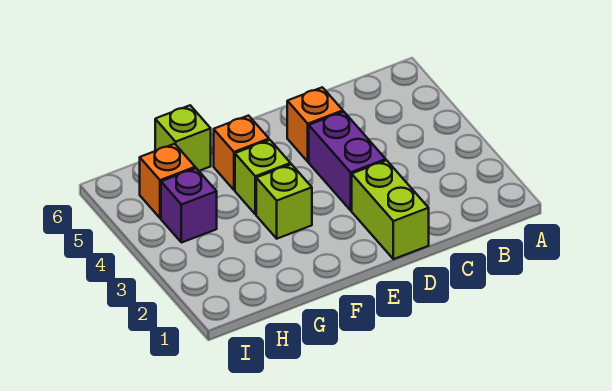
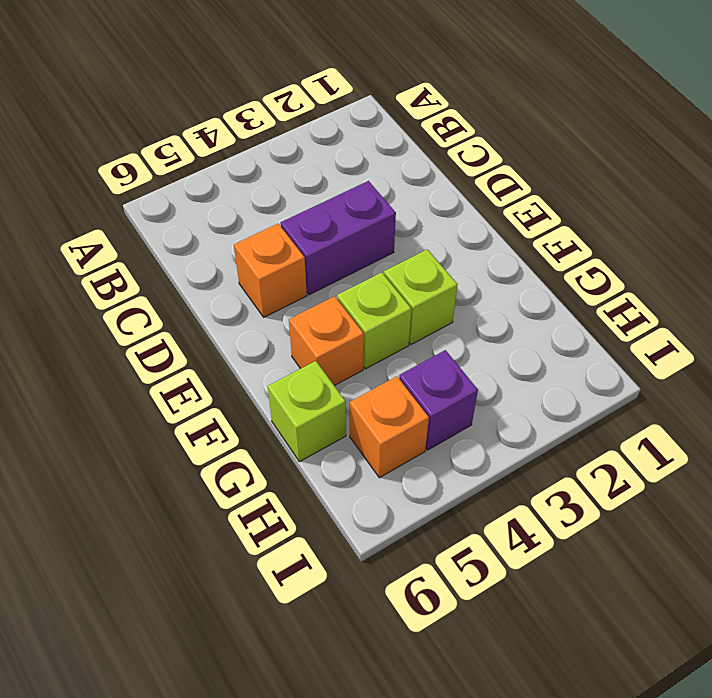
lime brick D1:D2 level 1 -> none

